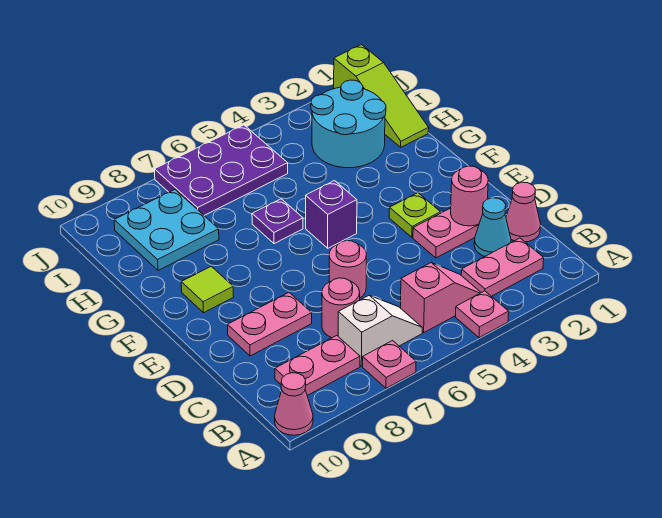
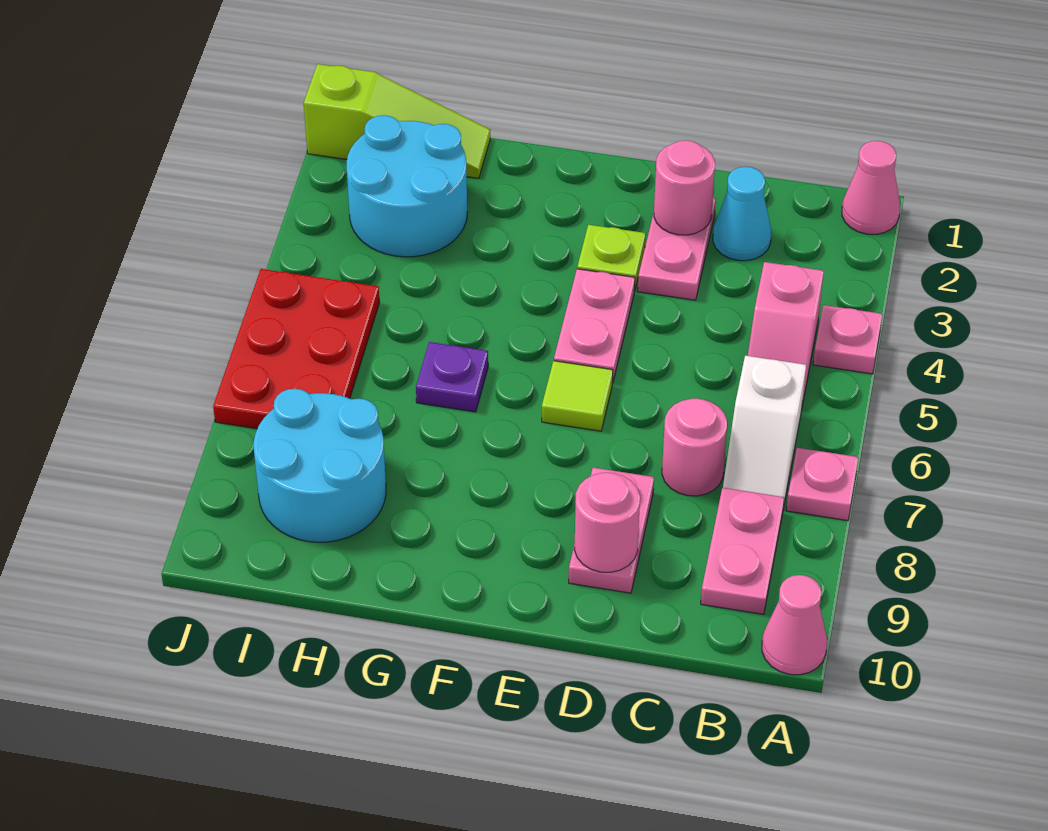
pink plate B2:B3 level 1 -> pink plate E4:E5 level 1
pink slope B4:B5 level 1 top 5 -> pink slope B4:B5 level 1 top 4
white slope B6:B7 level 1 top 7 -> white slope B6:B7 level 1 top 6
pink cone C1 level 1 -> pink cone A1 level 1
pink round brick D6 level 1 -> pink round brick D9 level 2
purple brick F5 level 1 -> none
lime tile F9 level 1 -> lime tile E6 level 1
cyan plate H8:I9 level 1 -> cyan round brick H8:I9 level 1
purple plate I5:J7 level 1 -> red plate I5:J7 level 1

